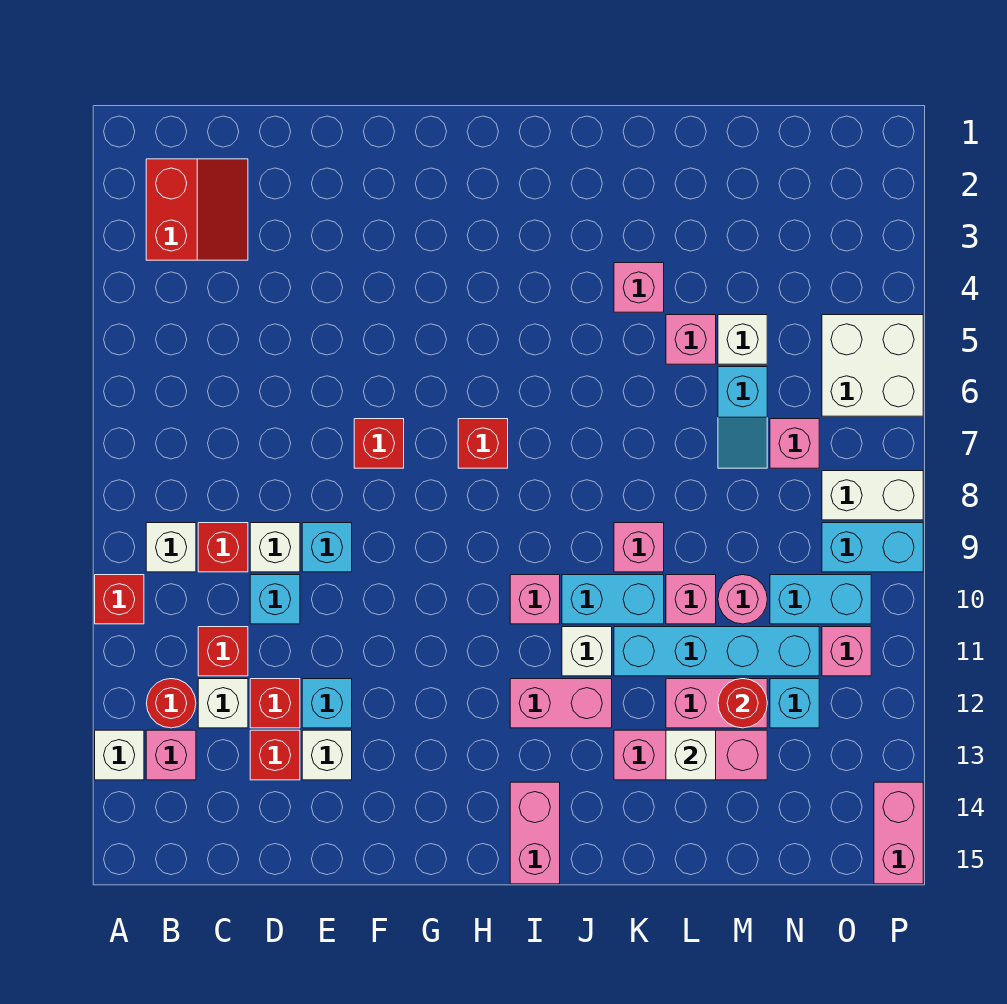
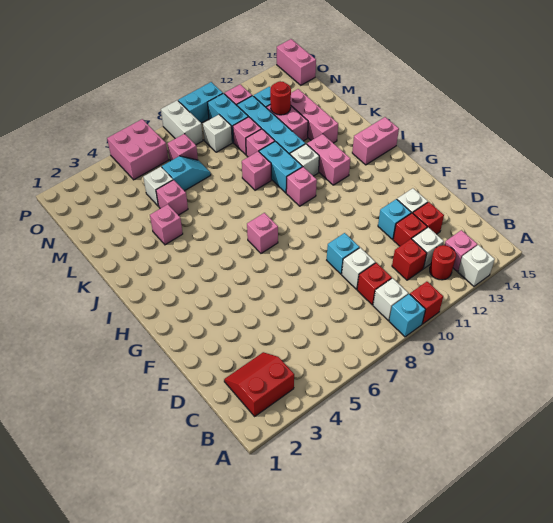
cyan brick D10 level 1 -> cyan brick A9 level 1
red brick F7 level 1 -> none
red brick H7 level 1 -> pink brick H7 level 1
white brick L13 level 2 -> white brick N9 level 1
pink round brick M10 level 1 -> pink brick M10 level 1
white brick O5:P6 level 1 -> pink brick O5:P6 level 1
cyan brick O9:P9 level 1 -> cyan brick P9:P10 level 1
pink brick P14:P15 level 1 -> pink brick O15:P15 level 1

